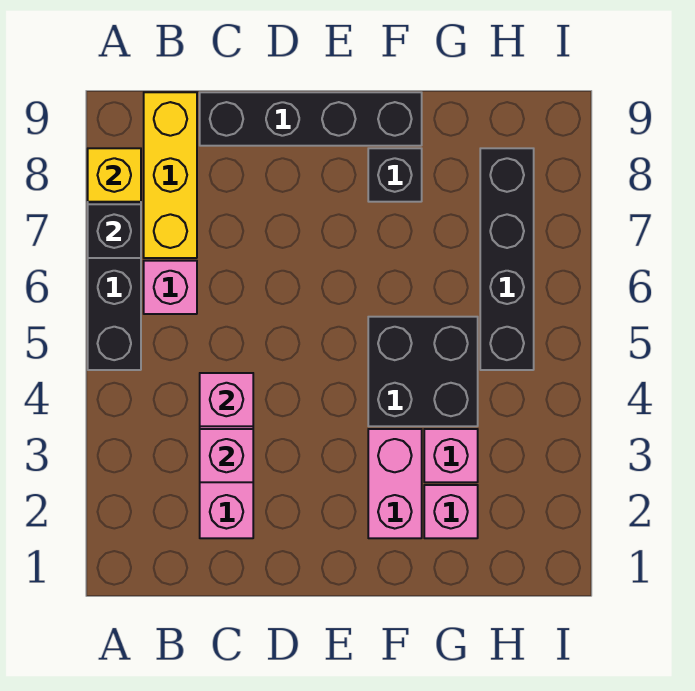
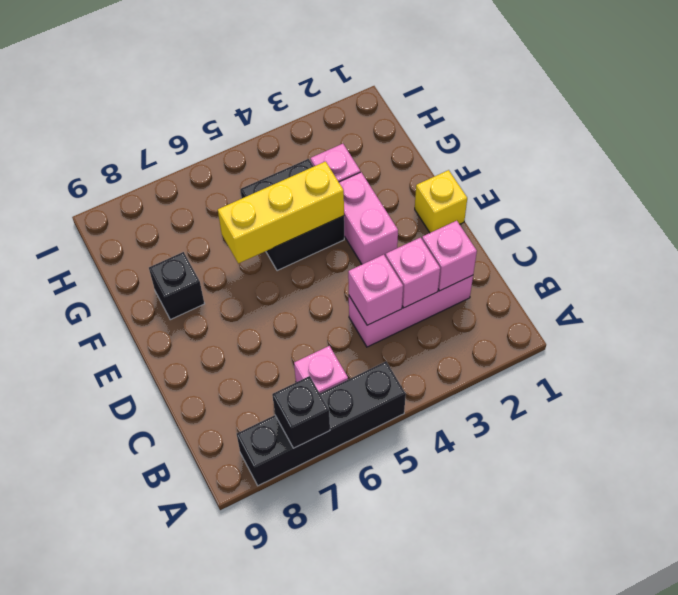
yellow brick A8 level 2 -> yellow brick E1 level 1
yellow brick B7:B9 level 1 -> yellow brick F4:F6 level 2
black brick C9:F9 level 1 -> none
pink brick F2:F3 level 1 -> pink brick E3:F3 level 1
pink brick G2 level 1 -> pink brick C2 level 2
black brick H5:H8 level 1 -> none

